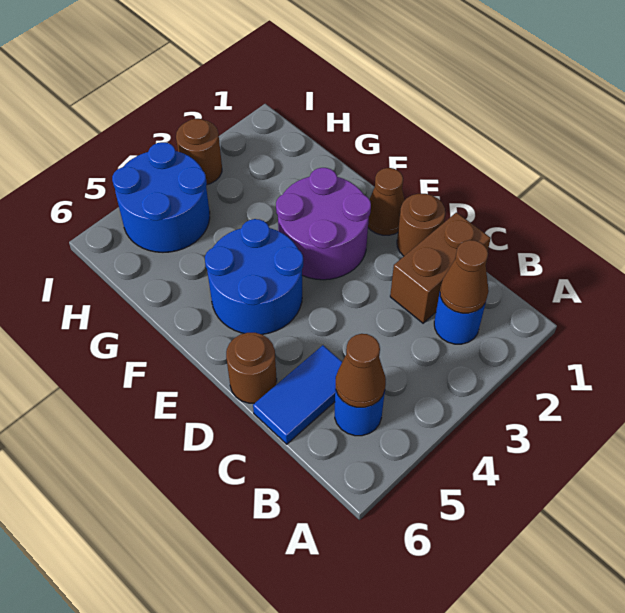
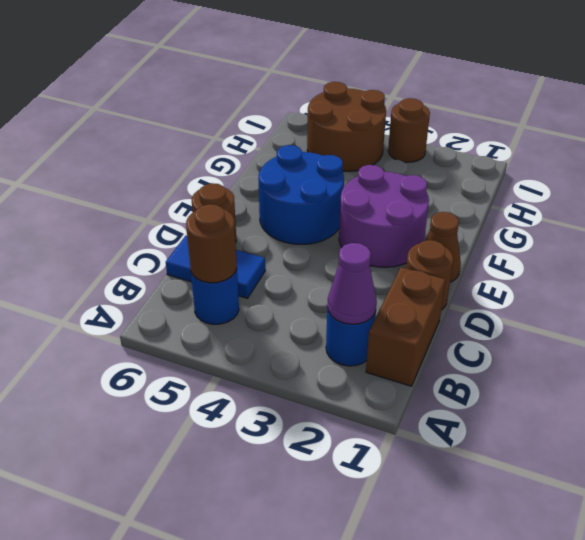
brown cone B2 level 2 -> purple cone B2 level 2
brown cone B5 level 2 -> brown round brick B5 level 2
brown brick C1:C2 level 1 -> brown brick B1:C1 level 1
blue round brick H4:I5 level 1 -> brown round brick H4:I5 level 1

